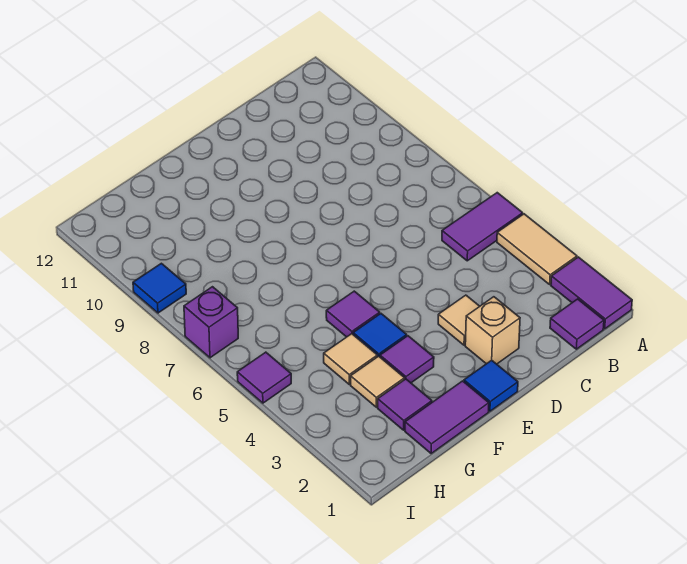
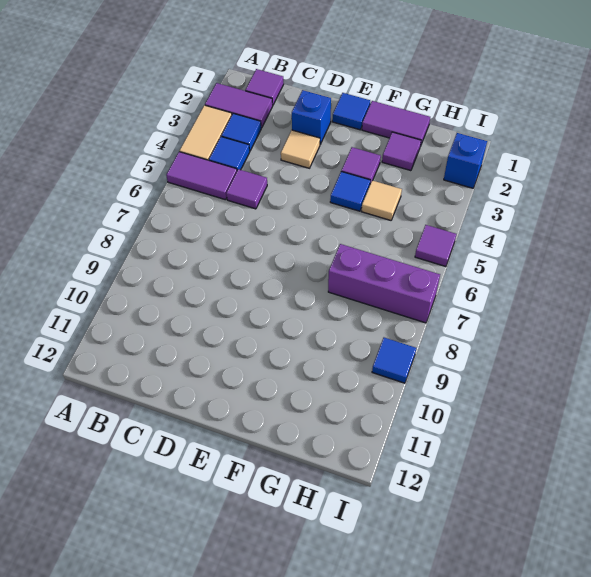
purple tile A1:A2 level 1 -> purple tile A2:B2 level 1
none -> blue tile B3 level 1
none -> blue tile B4 level 1
tan brick D2 level 1 -> blue brick D2 level 1
purple tile F5 level 1 -> purple tile C5 level 1
tan tile G3 level 1 -> none
none -> blue brick I2 level 1
purple brick I7 level 1 -> purple brick G7:I7 level 1

